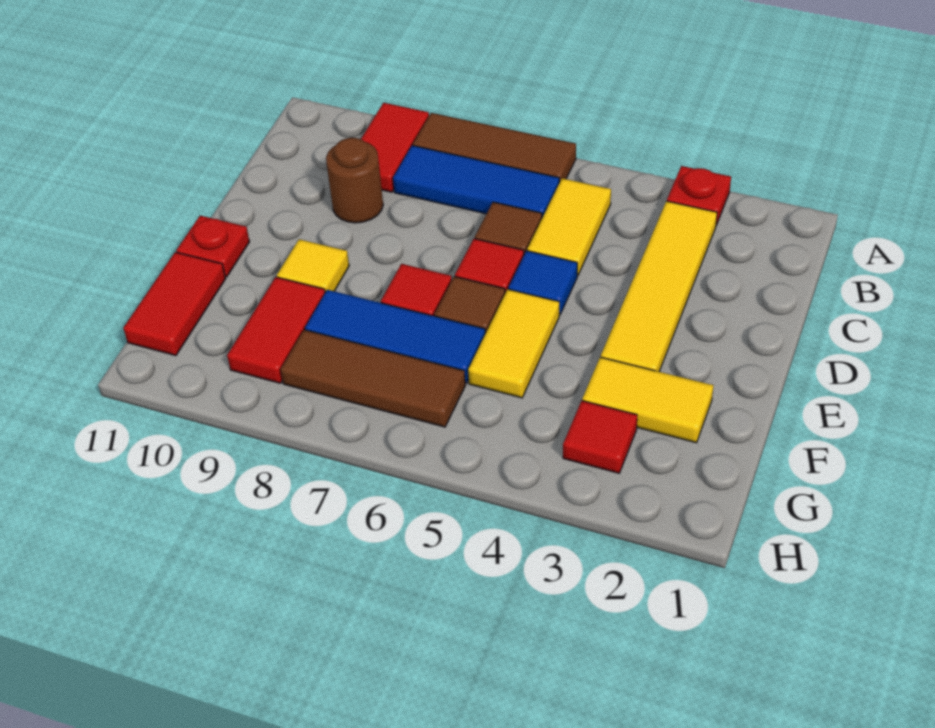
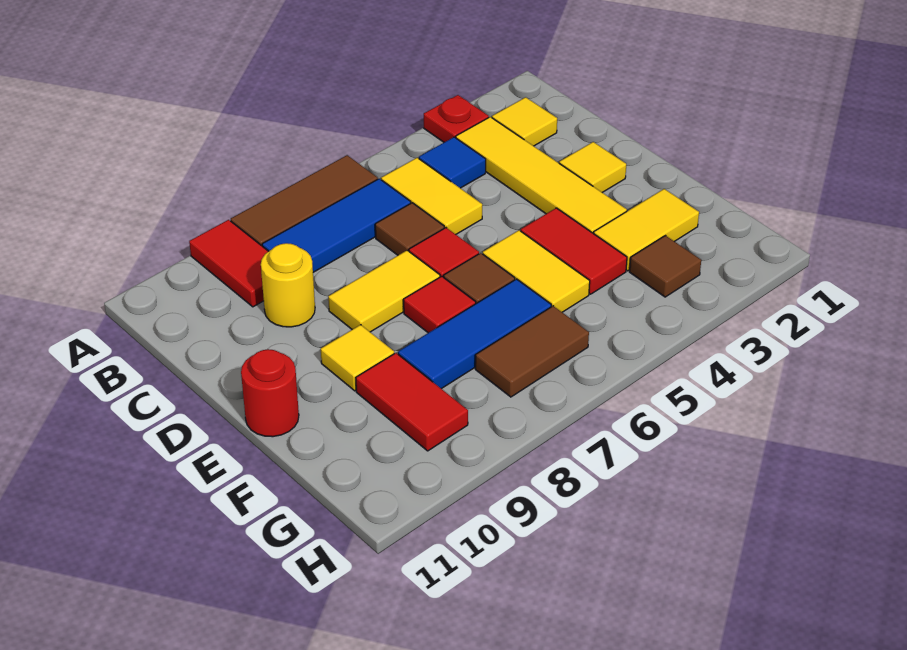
none -> yellow tile B2 level 1
brown round brick C9 level 1 -> yellow round brick C9 level 1
none -> yellow tile D2 level 1
blue tile D5 level 1 -> blue tile B4 level 1
none -> yellow tile D7:D8 level 1
red plate E11 level 1 -> red round brick E11 level 1
red tile F11:G11 level 1 -> red tile E4:F4 level 1
red tile G3 level 1 -> brown tile G3 level 1
brown tile G6:G8 level 1 -> brown tile G6:G7 level 1

